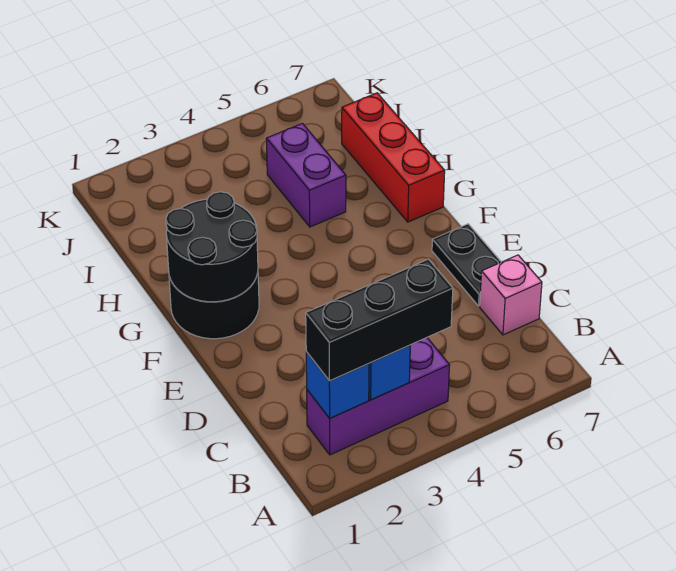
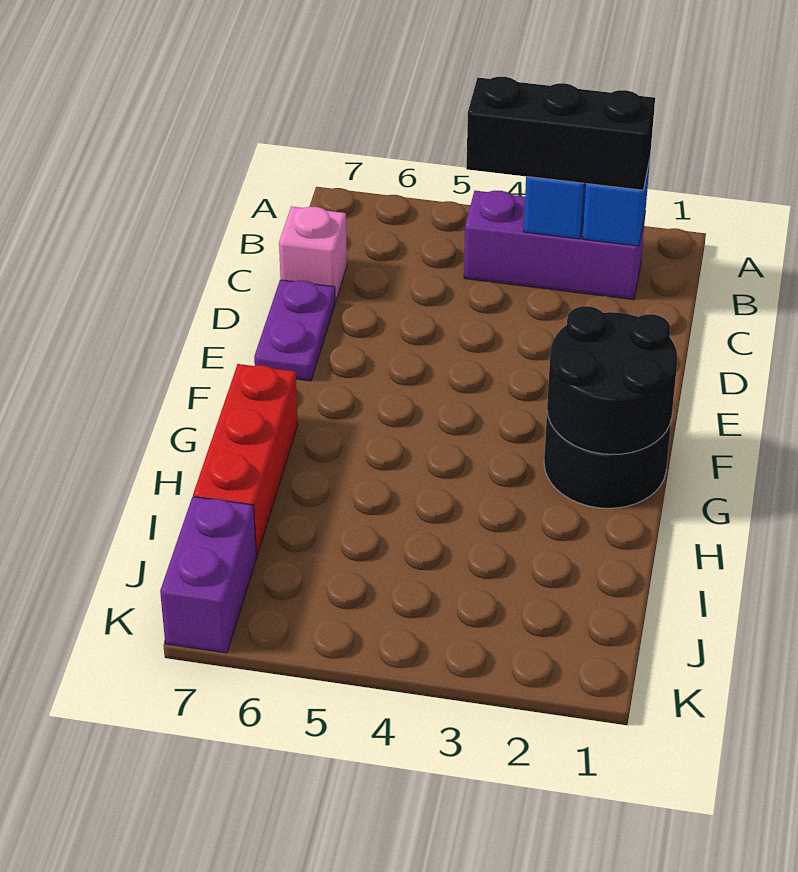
black plate D7:E7 level 1 -> purple plate D7:E7 level 1
purple brick H5:I5 level 1 -> purple brick J7:K7 level 1

